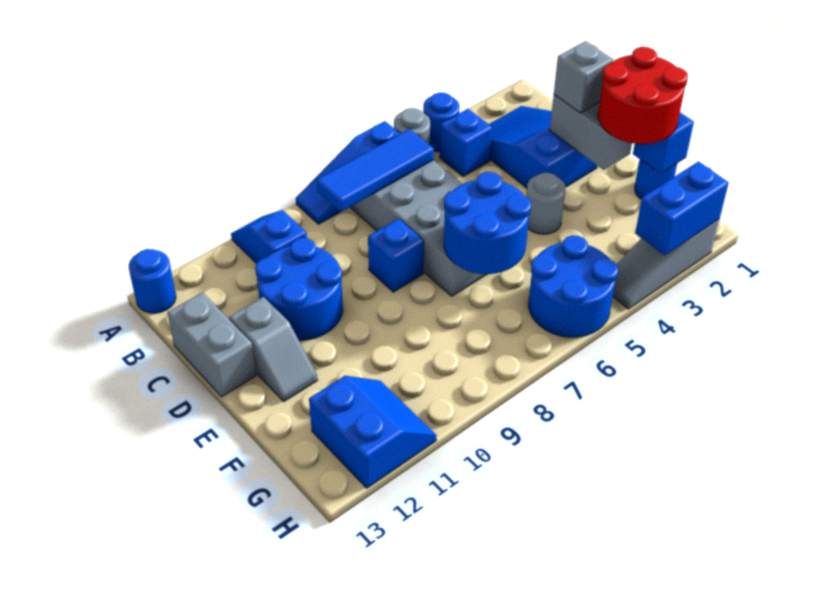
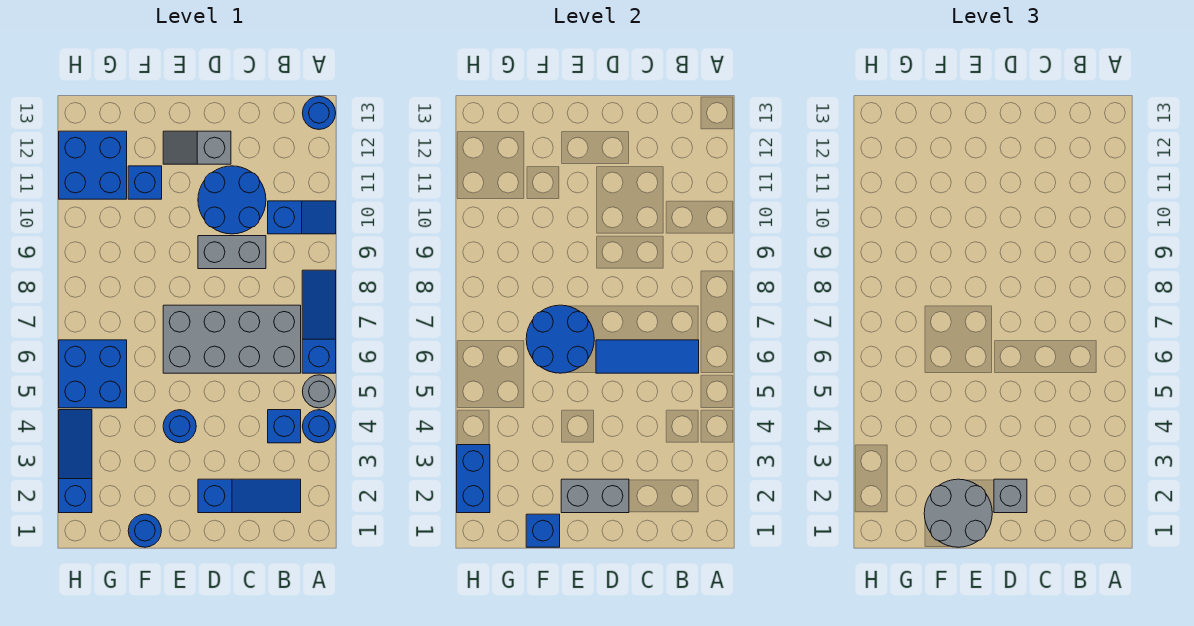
blue slope B2:D3 level 1 top D -> blue slope B2:D2 level 1 top D
blue tile B6:B8 level 2 -> blue tile B6:D6 level 2
grey brick C13:D13 level 1 -> grey brick C9:D9 level 1
blue brick D8 level 1 -> blue brick F11 level 1
red round brick E1:F2 level 3 -> grey round brick E1:F2 level 3
grey round brick E4 level 1 -> blue round brick E4 level 1
blue round brick G5:H6 level 1 -> blue brick G5:H6 level 1
blue slope G11:H12 level 1 top 12 -> blue brick G11:H12 level 1
grey slope H2:H4 level 1 top 2 -> blue slope H2:H4 level 1 top 2

